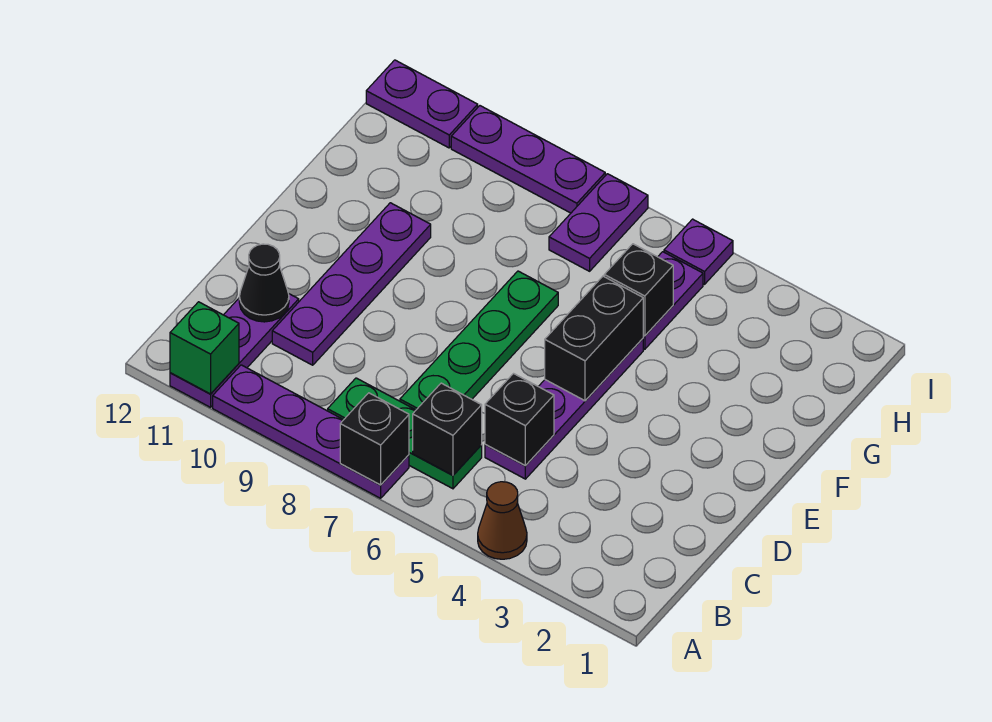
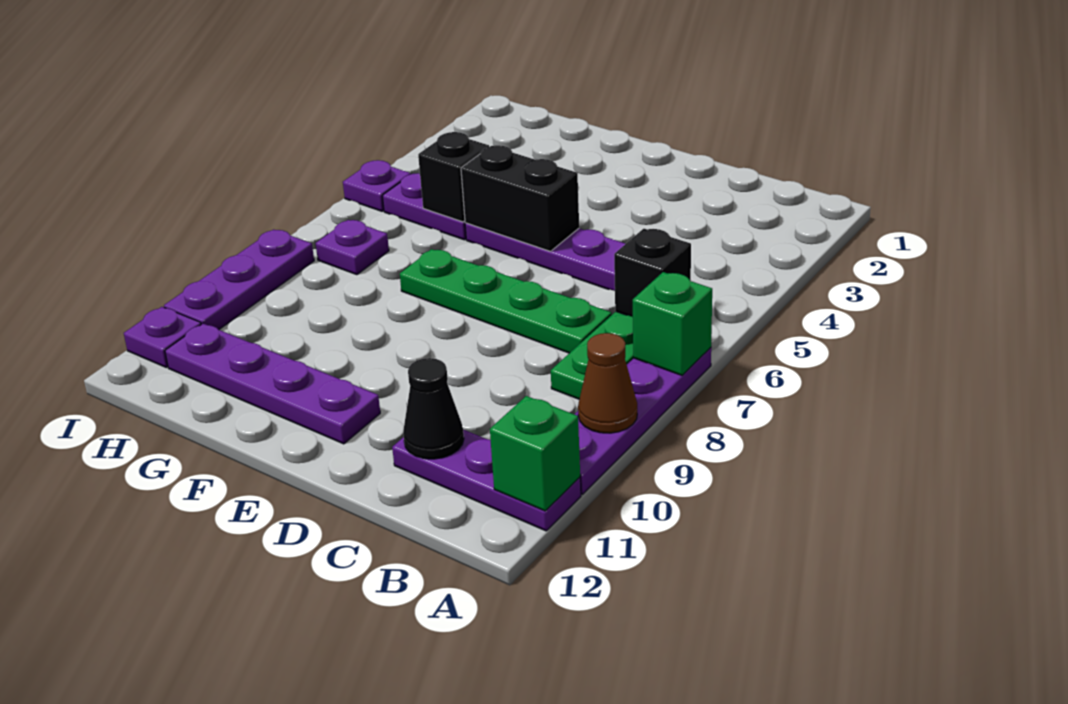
brown cone A4 level 1 -> brown cone A9 level 2
black brick A7 level 2 -> green brick A7 level 2
black brick C5 level 2 -> none
purple plate C10:F10 level 1 -> purple plate E11:H11 level 1
purple plate H7:I7 level 1 -> purple plate H7 level 1
purple plate I11:I12 level 1 -> purple plate I11 level 1

